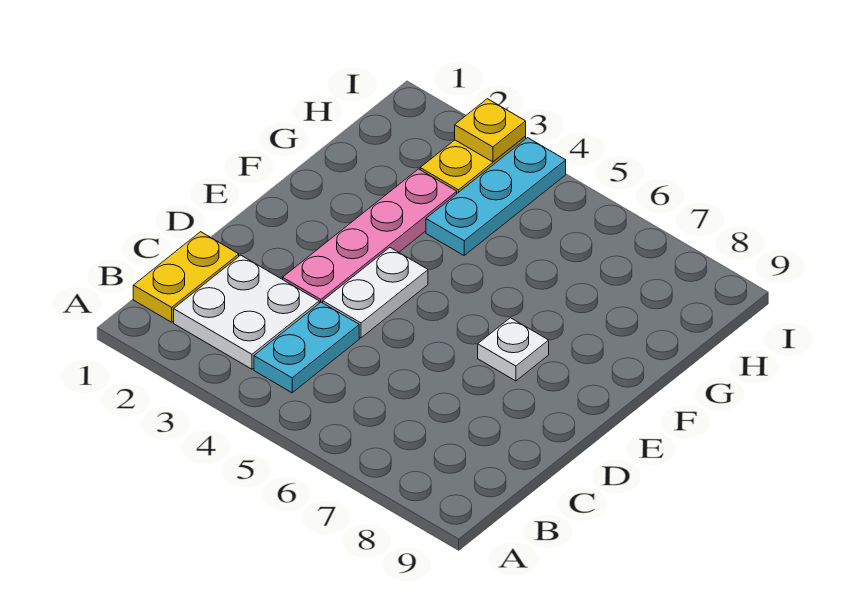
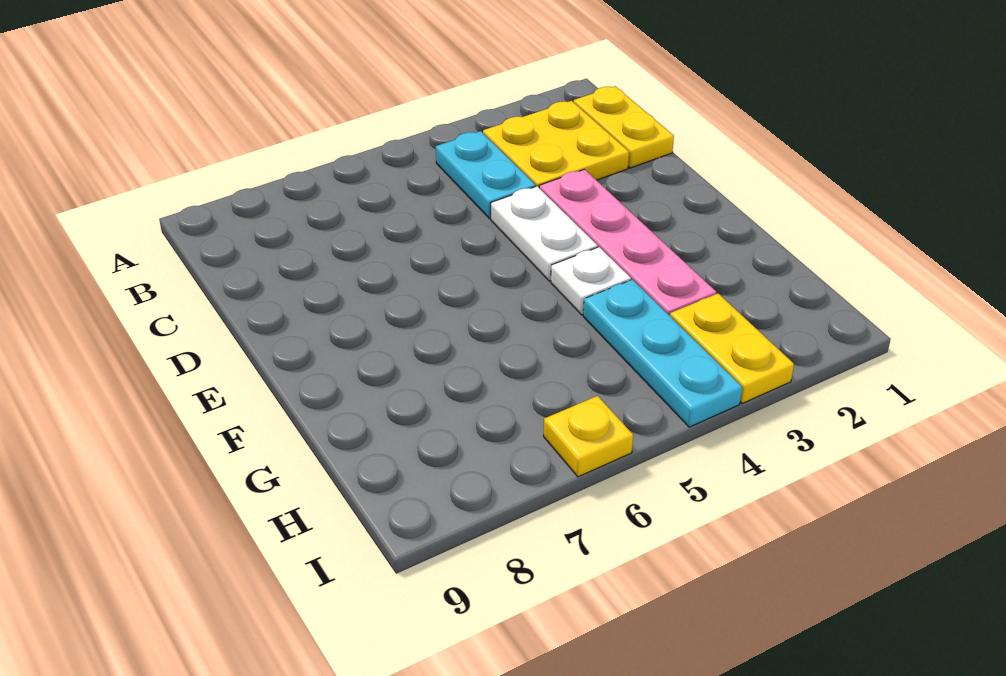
white plate B2:C3 level 1 -> yellow plate B2:C3 level 1
white plate E7 level 1 -> white plate F4 level 1
yellow plate I3 level 2 -> yellow plate I6 level 1

